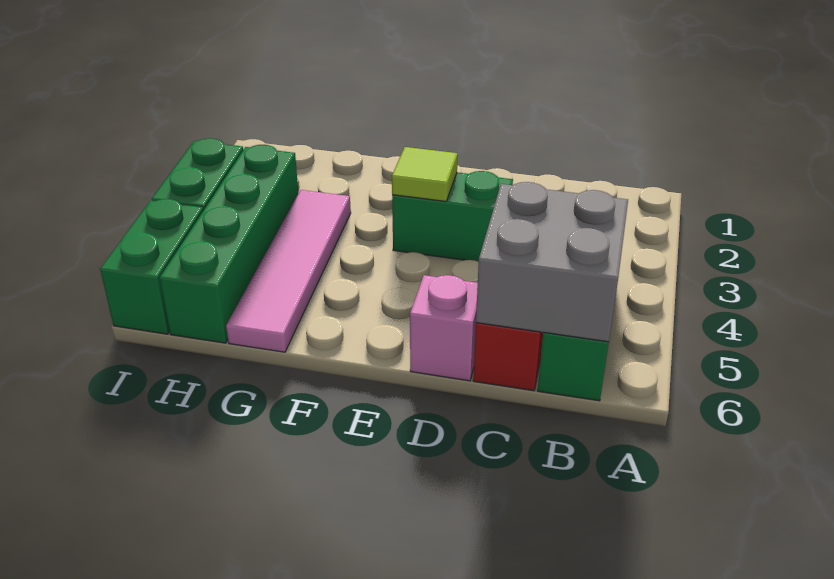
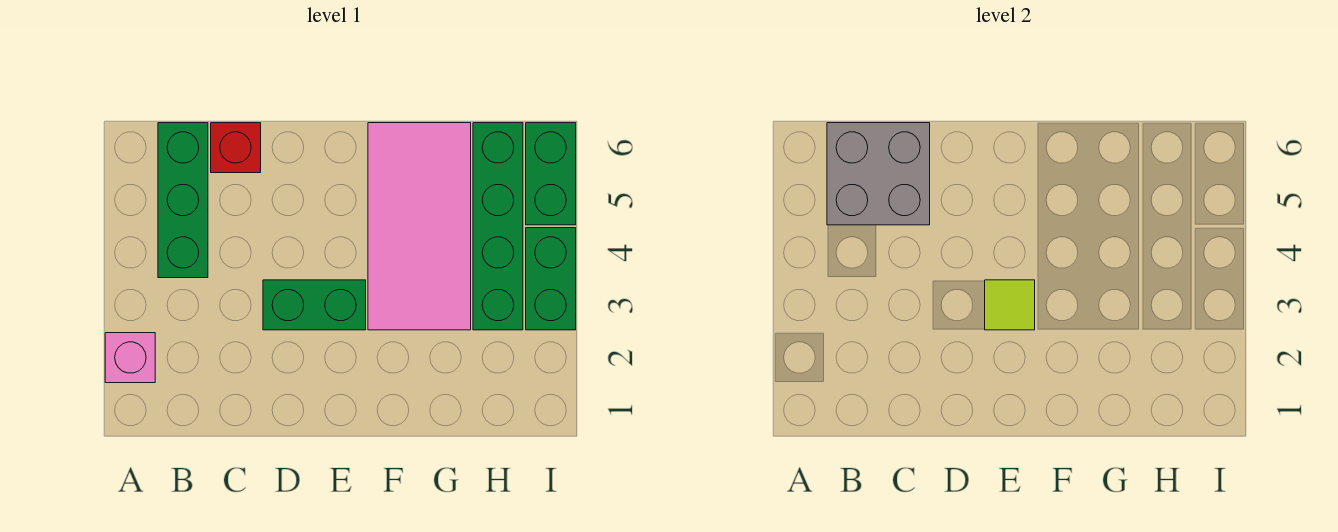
pink brick D6 level 1 -> pink brick A2 level 1
pink tile G3:G6 level 1 -> pink tile F3:G6 level 1

